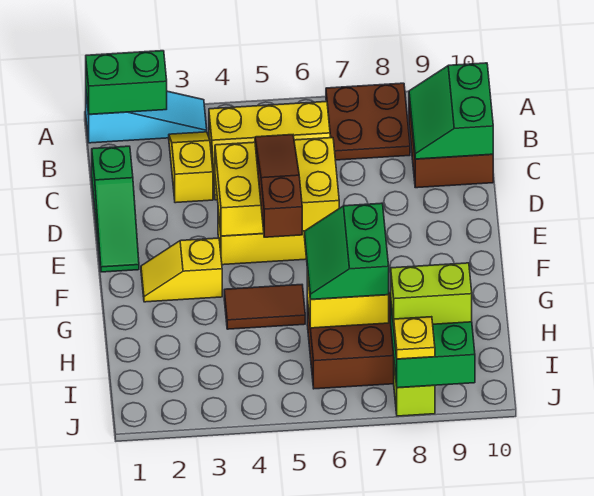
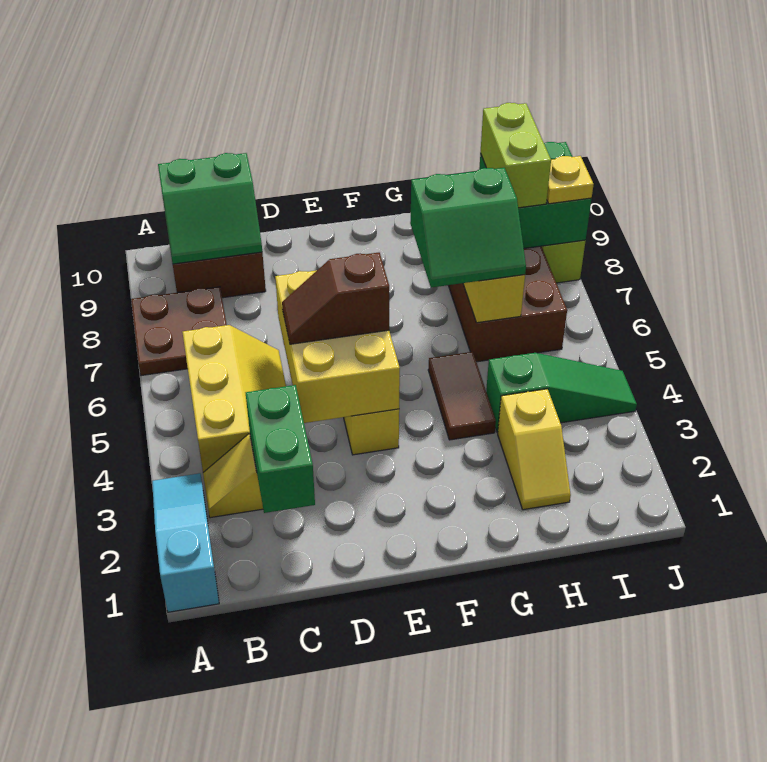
green brick A1:A2 level 2 -> green brick C2:C3 level 2
green slope C1:E1 level 1 top C -> green slope H4:J4 level 1 top H
brown slope D5:F5 level 3 top F -> brown slope D5:E5 level 3 top E
yellow slope F2:F3 level 1 top 3 -> yellow slope H2:H3 level 1 top 3

